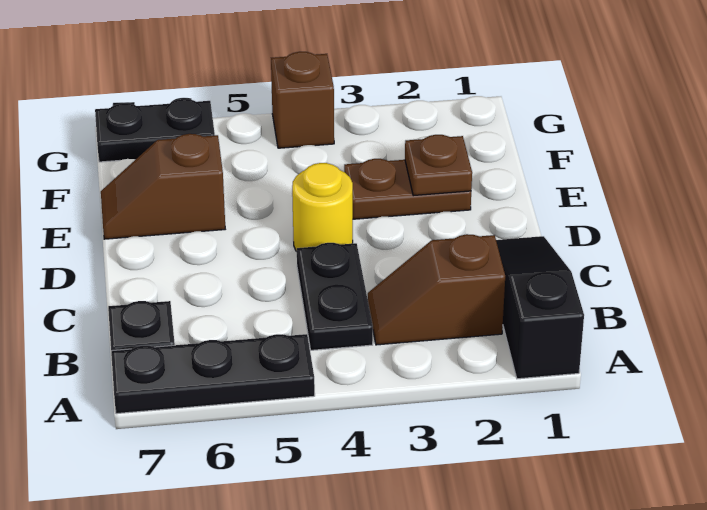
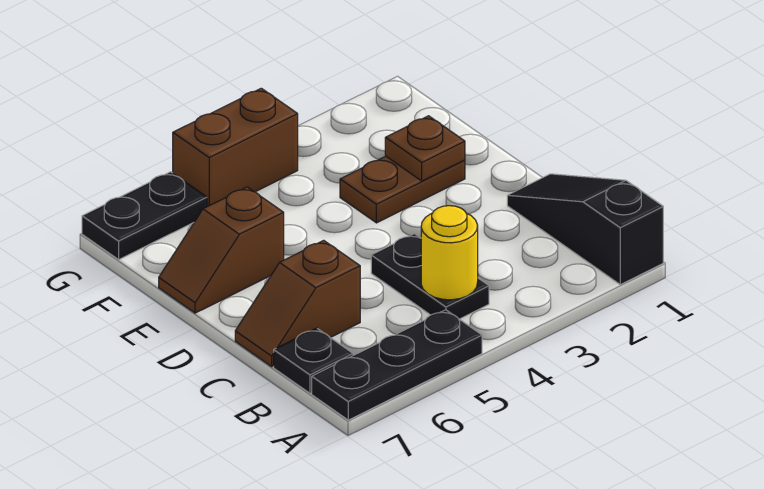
brown slope B2:B3 level 1 top 2 -> brown slope C6:C7 level 1 top 6
yellow round brick D4 level 1 -> yellow round brick B4 level 2
brown brick G4 level 1 -> brown brick G4:G5 level 1

